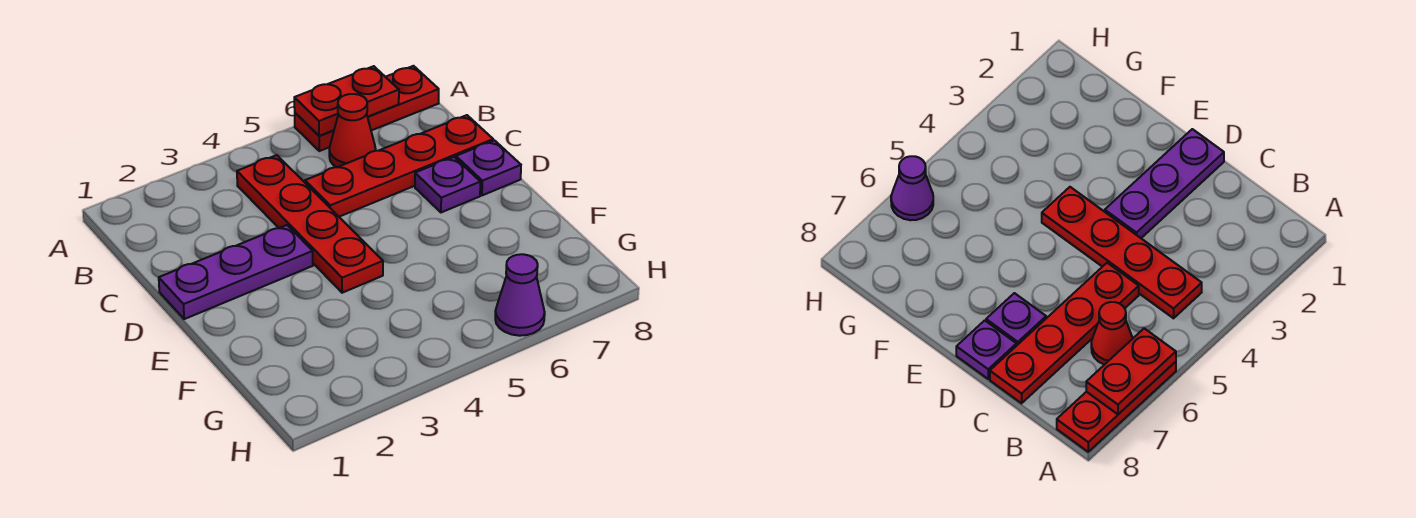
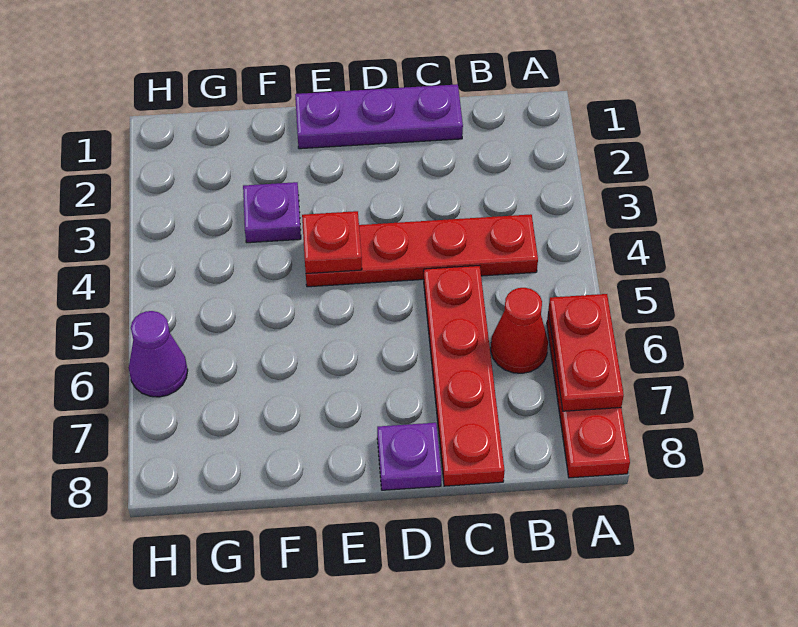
purple plate D1:D3 level 1 -> purple plate C1:E1 level 1
purple plate D7 level 1 -> purple plate F3 level 1
none -> red plate E4 level 2

